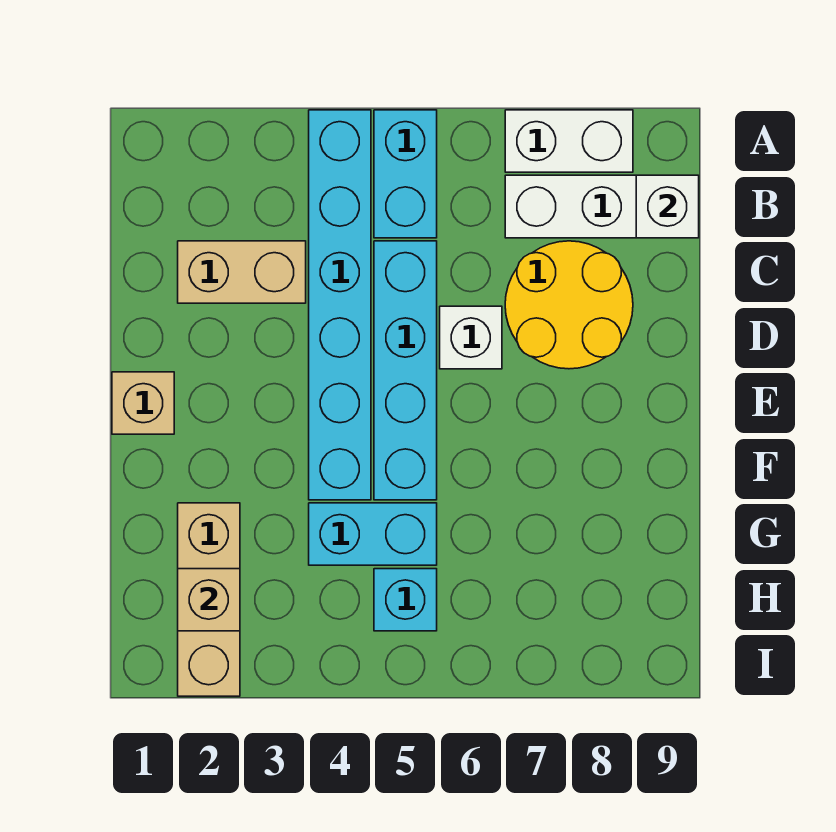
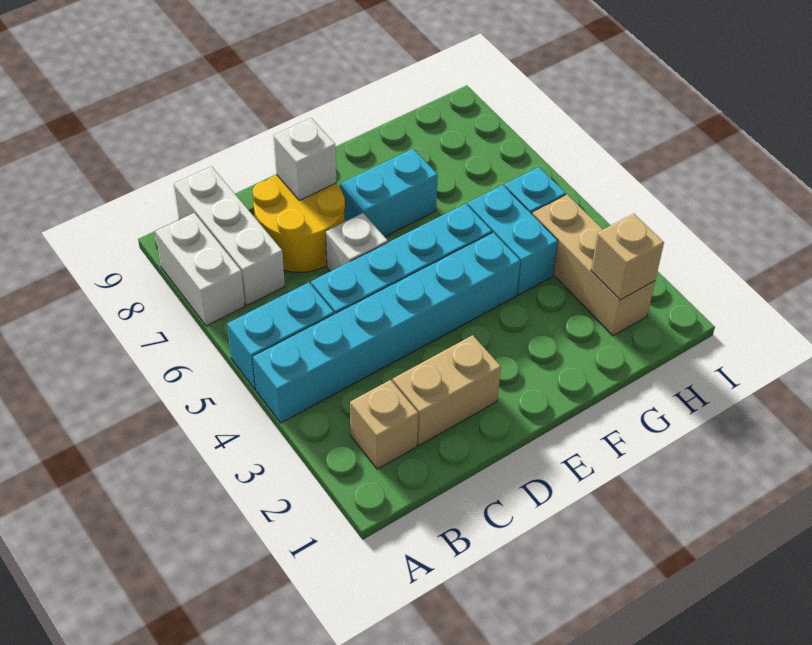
white brick B9 level 2 -> white brick D8 level 2
tan brick C2:C3 level 1 -> tan brick C2:D2 level 1
tan brick E1 level 1 -> tan brick B2 level 1
none -> cyan brick E7:F7 level 1
tan brick G2:I2 level 1 -> tan brick H2:H4 level 1

